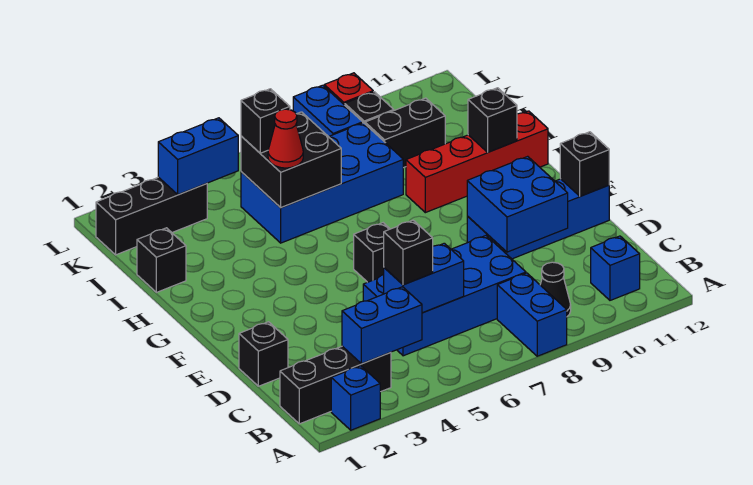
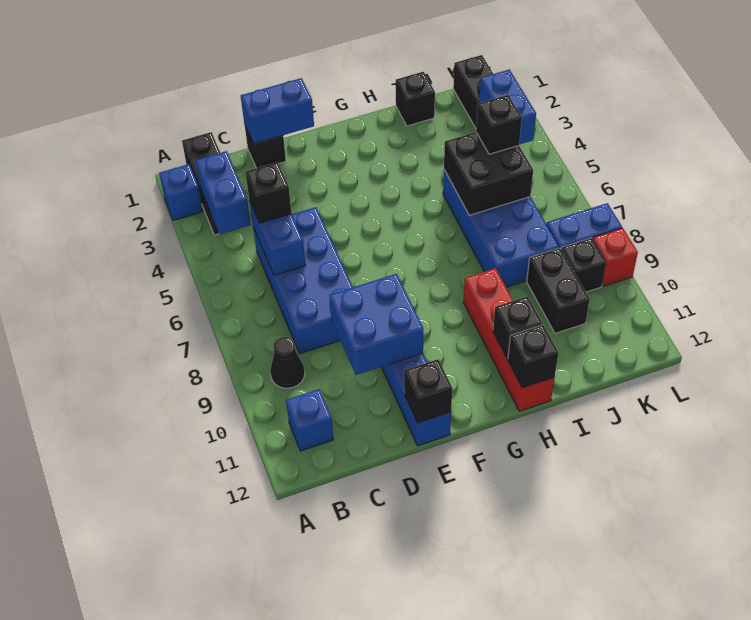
blue brick A8:B8 level 1 -> blue brick D1:E1 level 2
black brick F6 level 1 -> black brick H12 level 2
red cone I5 level 3 -> none

